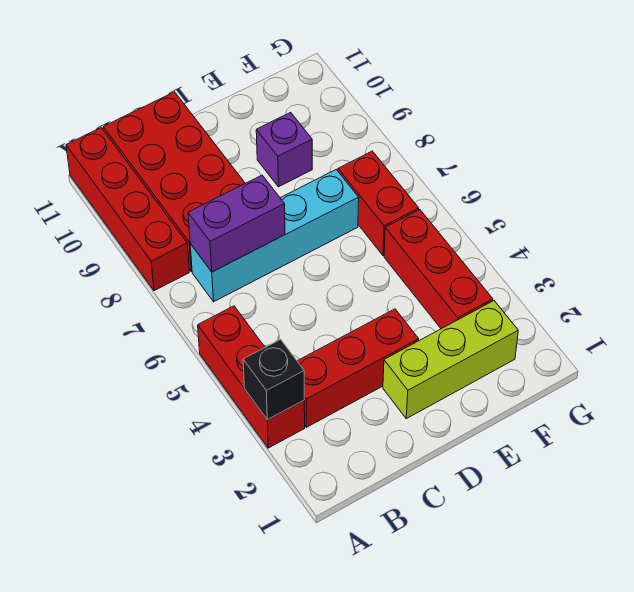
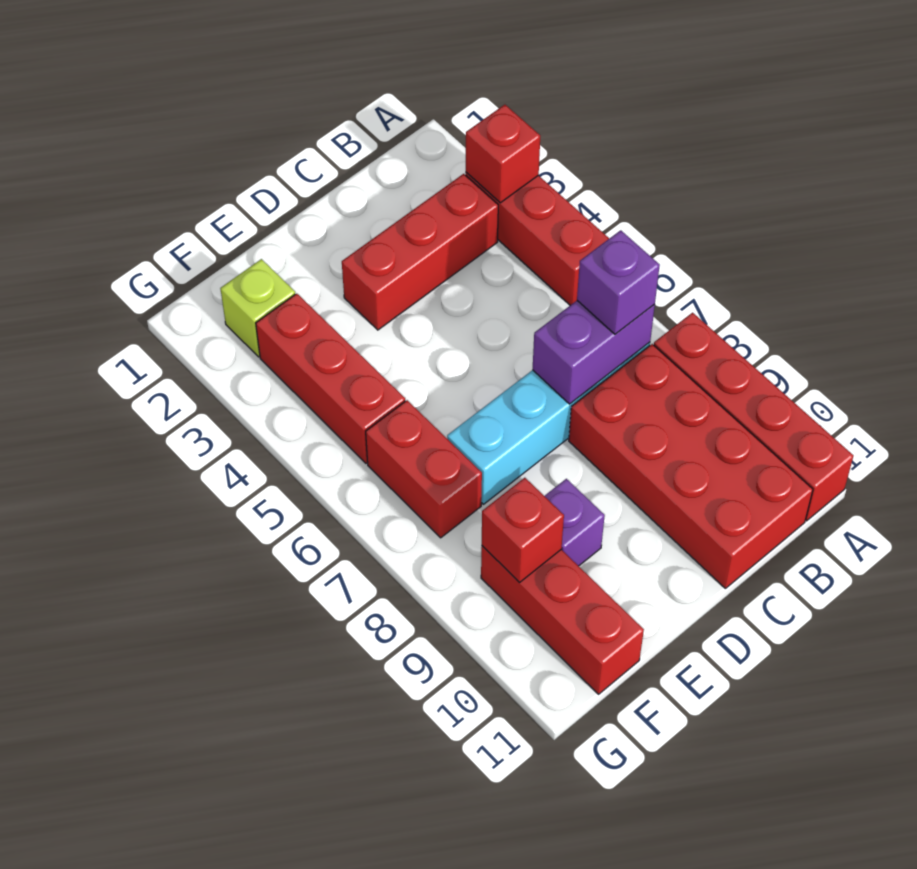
black brick A3 level 2 -> red brick A3 level 2
none -> purple brick B7 level 3
lime brick D2:F2 level 1 -> lime brick F2 level 1
none -> red brick F9:F11 level 1
none -> red brick F9 level 2

